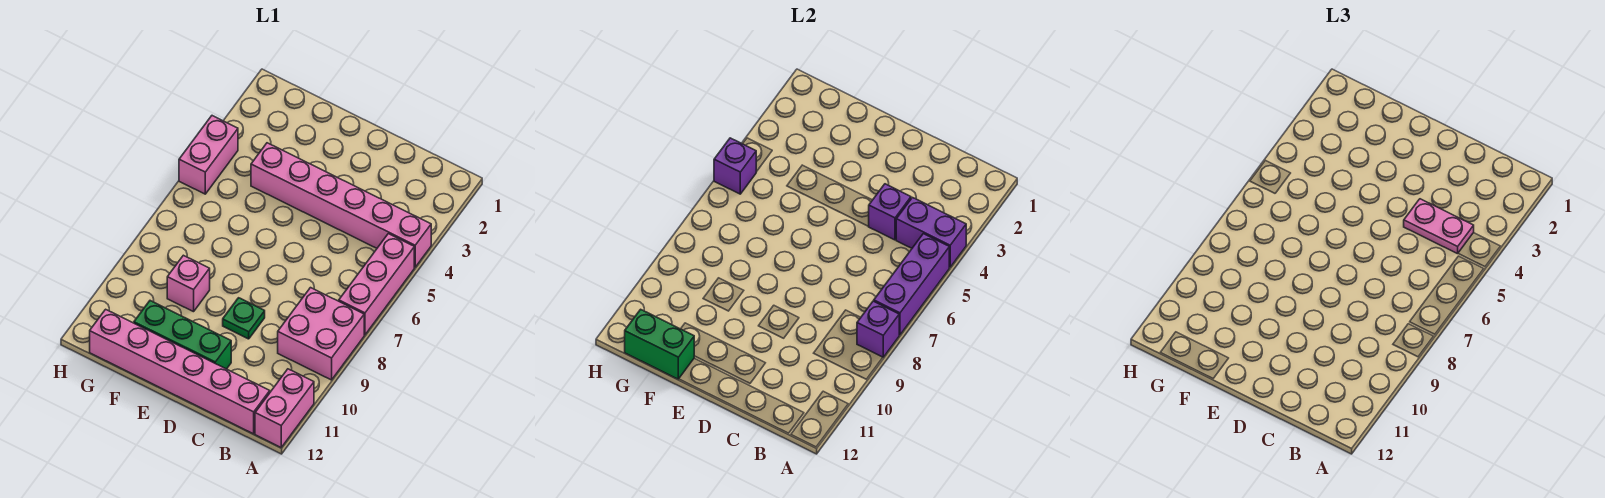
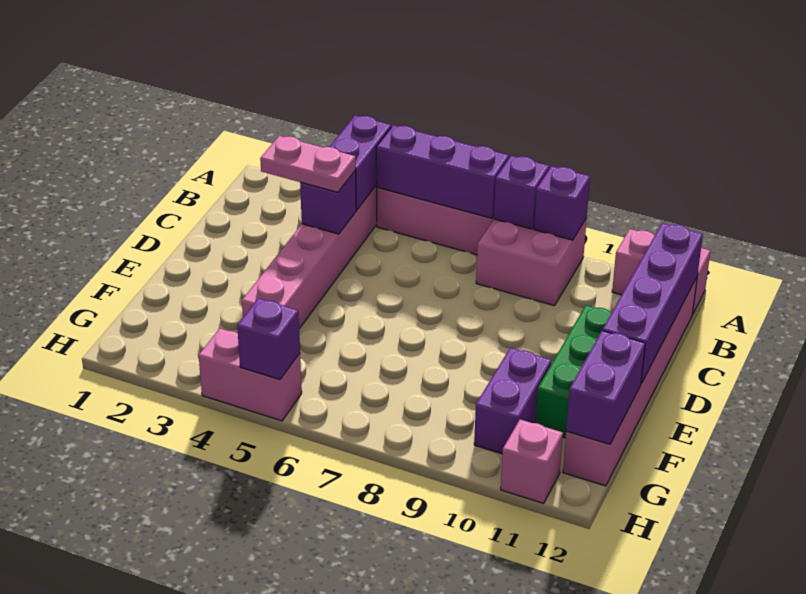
none -> purple brick A9 level 2
pink plate B4:C4 level 3 -> pink plate C3:C4 level 3
none -> purple brick B12:E12 level 2
green plate D9 level 1 -> none
pink brick F9 level 1 -> pink brick H11 level 1
none -> purple brick F10:G10 level 1
green brick F12:G12 level 2 -> purple brick F12:G12 level 2

